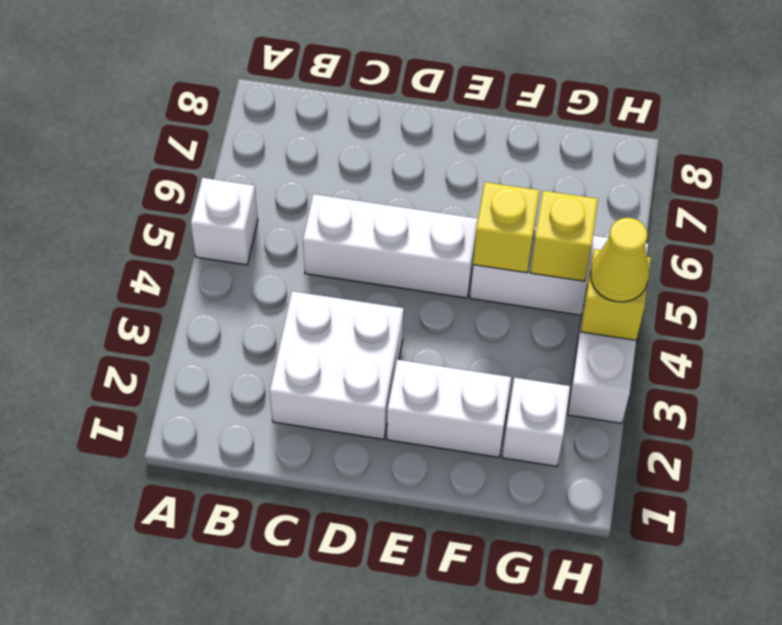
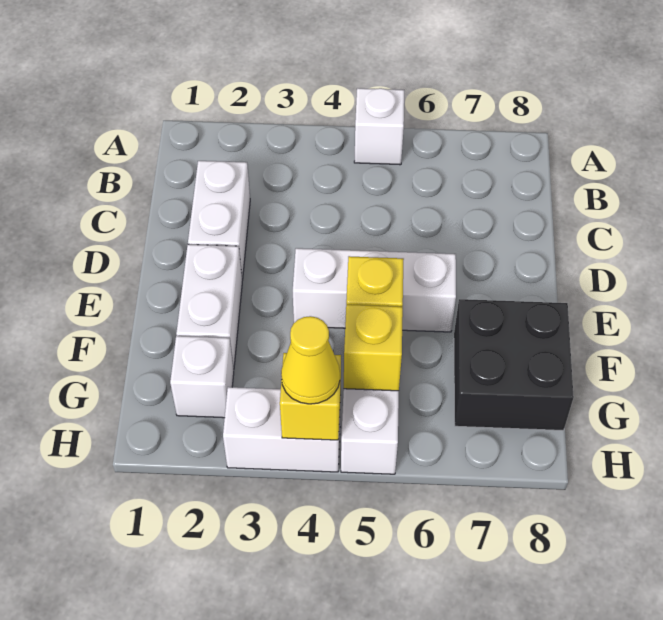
white brick C2:D3 level 1 -> white brick C2:D2 level 1
white brick C5:E5 level 1 -> white brick E4:E6 level 1
none -> black brick F7:G8 level 1

